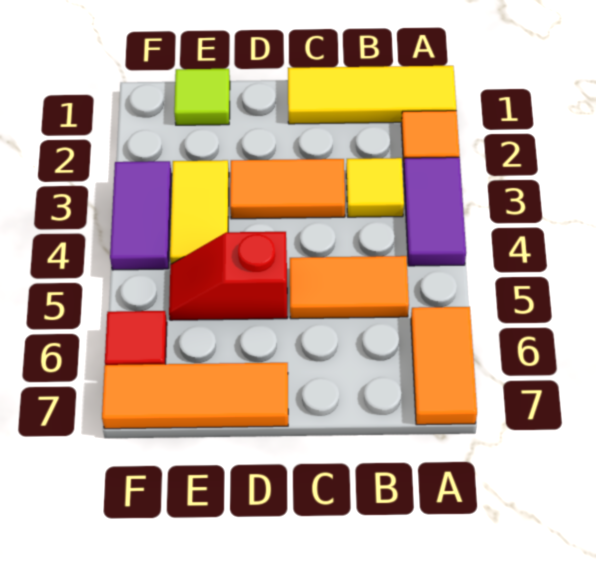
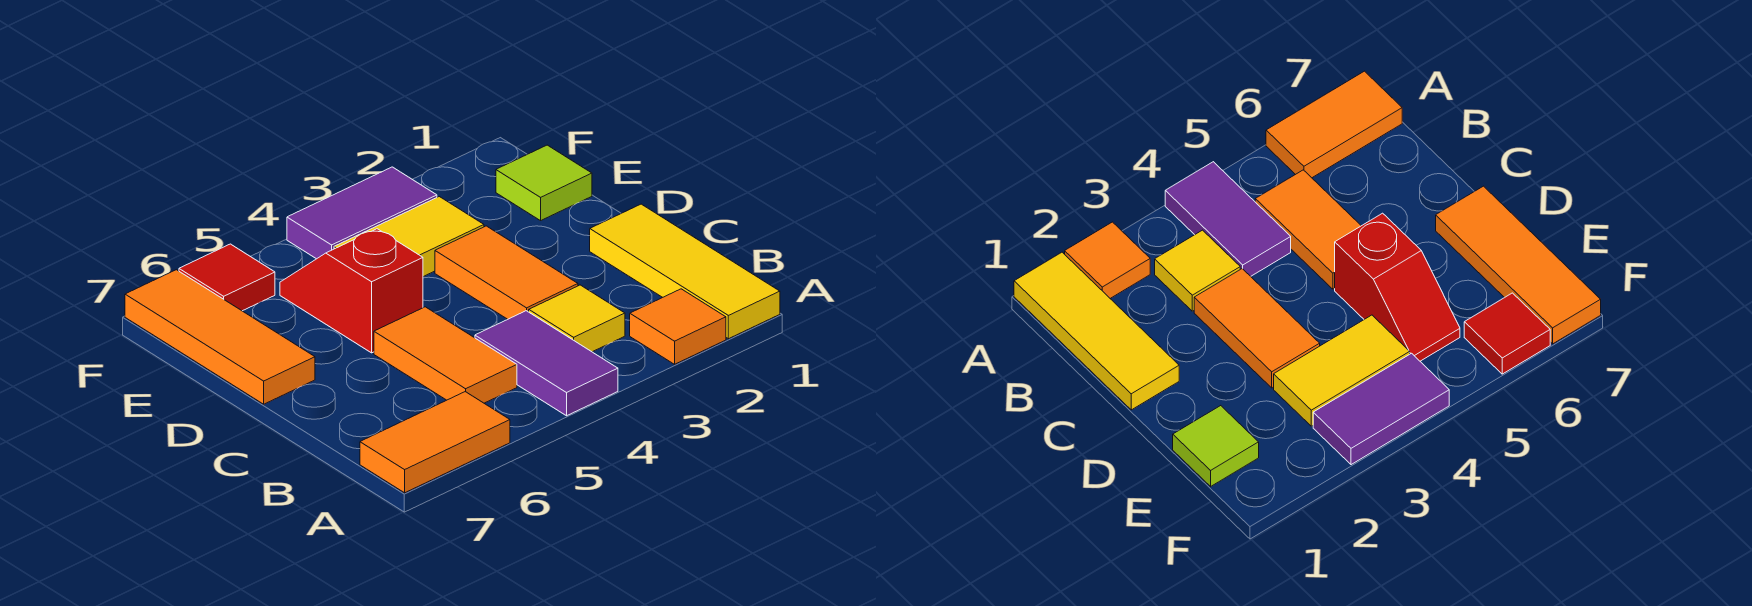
purple tile A3:A4 level 1 -> purple tile A4:B4 level 1

